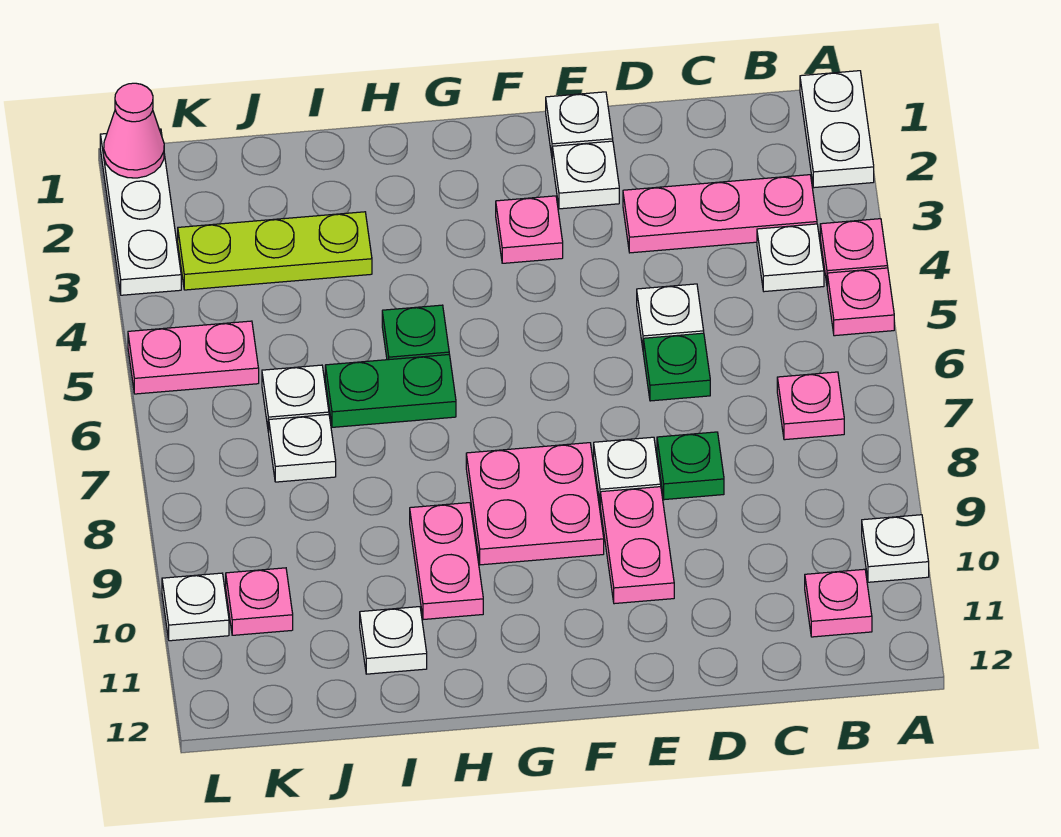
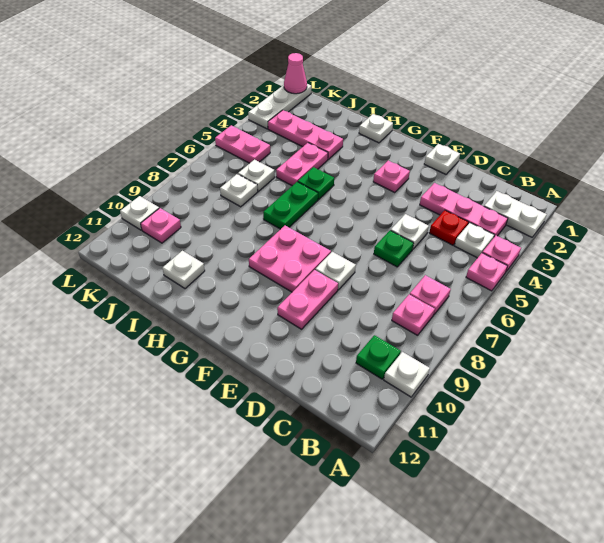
white plate A1:A2 level 1 -> white plate A2:B2 level 1
pink plate B11 level 1 -> pink plate B8 level 1
none -> red plate C4 level 1
green plate D8 level 1 -> green plate B10 level 1
white plate E2 level 1 -> white plate H1 level 1
green plate H6:I6 level 1 -> green plate H6:H7 level 1
pink plate H9:H10 level 1 -> pink plate I4:I5 level 1
lime plate I3:K3 level 1 -> pink plate I3:K3 level 1

